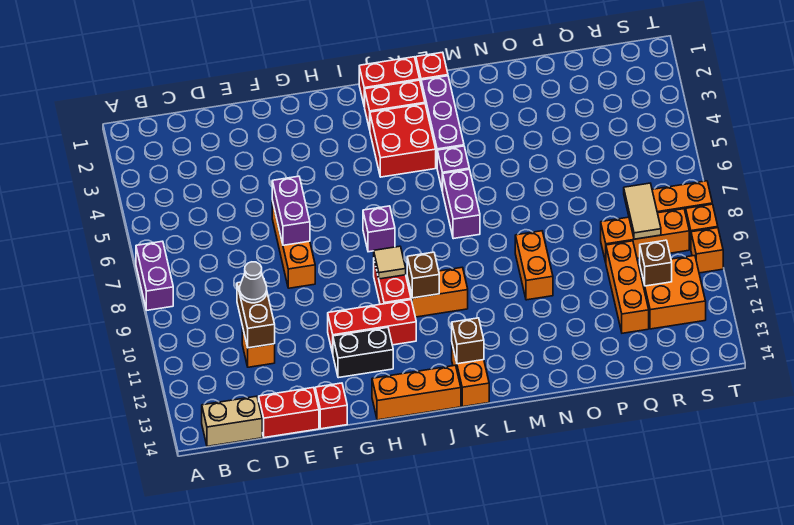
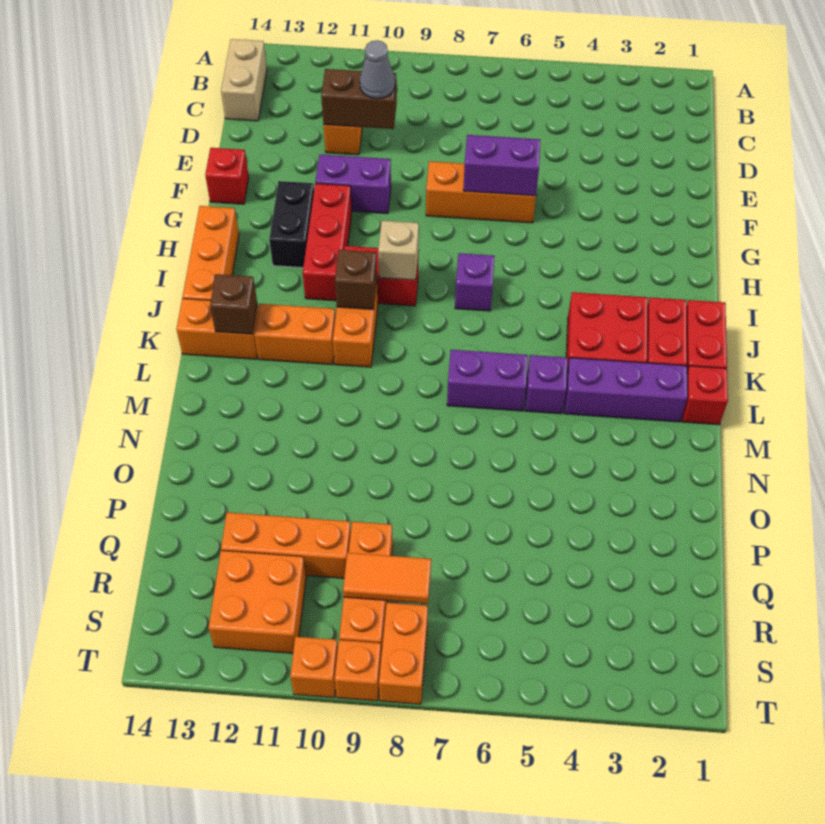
purple brick A7:A8 level 1 -> purple brick F10:F11 level 1
red brick D14:E14 level 1 -> none
tan tile I9 level 2 -> tan brick I9 level 2
orange brick N9:N10 level 1 -> orange brick K11:K12 level 1
tan tile R8:R9 level 2 -> orange tile R8:R9 level 2
brown brick R11 level 2 -> none

